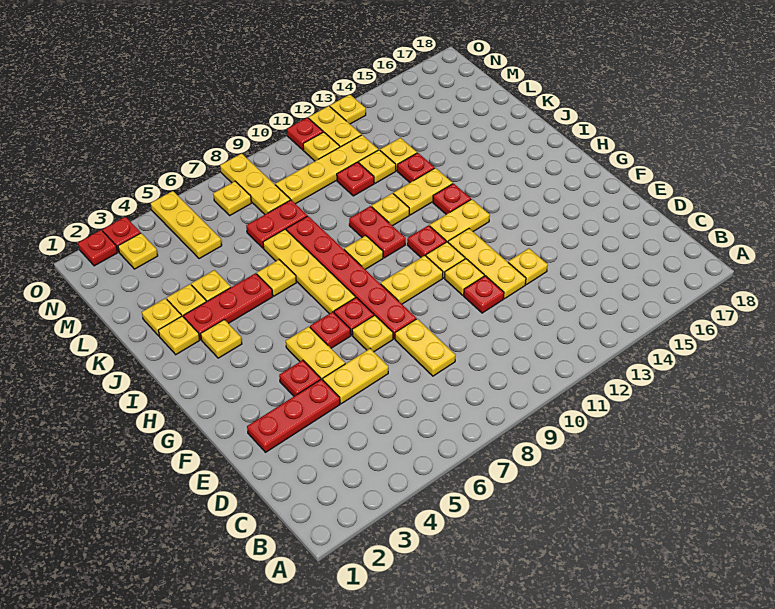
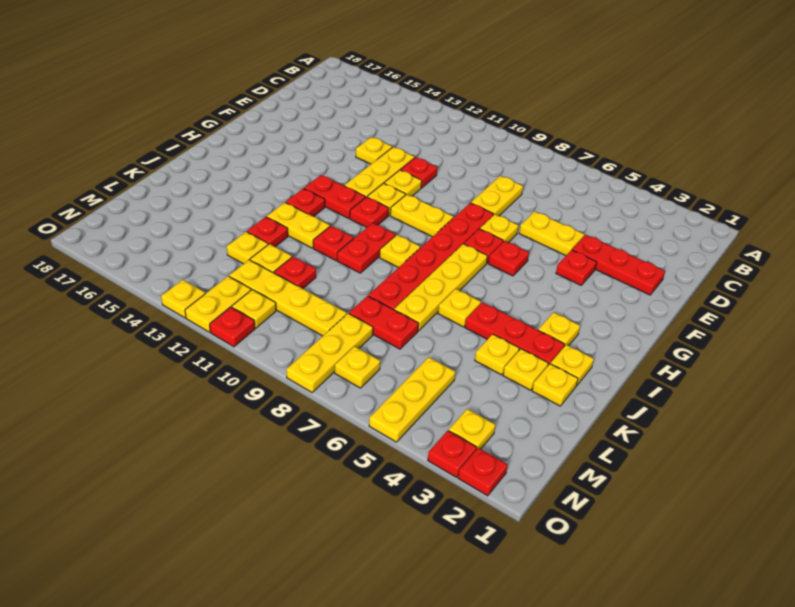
yellow plate F5:G5 level 1 -> none
yellow plate H12:H13 level 1 -> red plate H12:H13 level 1
yellow plate J11 level 1 -> red plate J11 level 1

